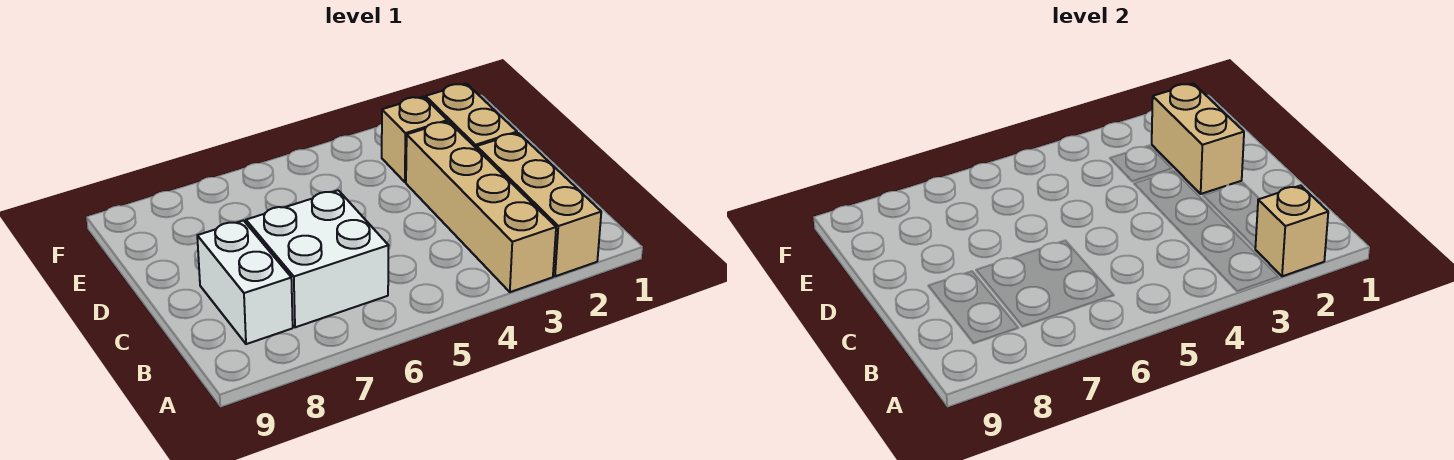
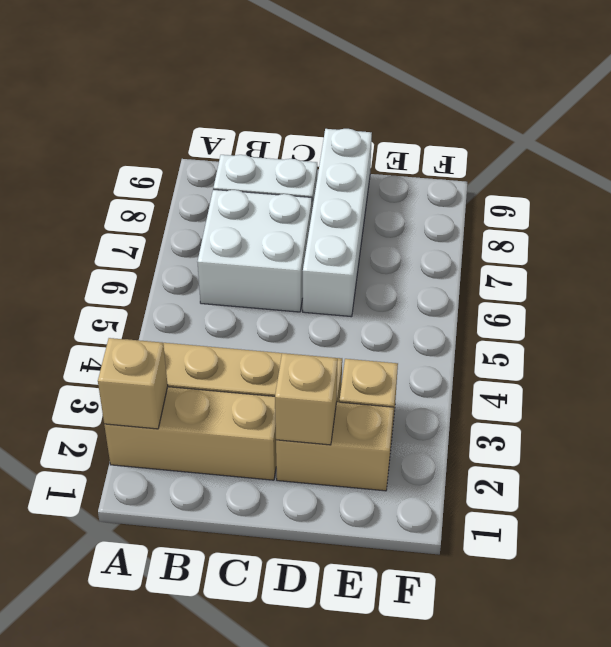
tan brick D2:E2 level 2 -> tan brick D2 level 2
none -> white brick D6:D9 level 1

